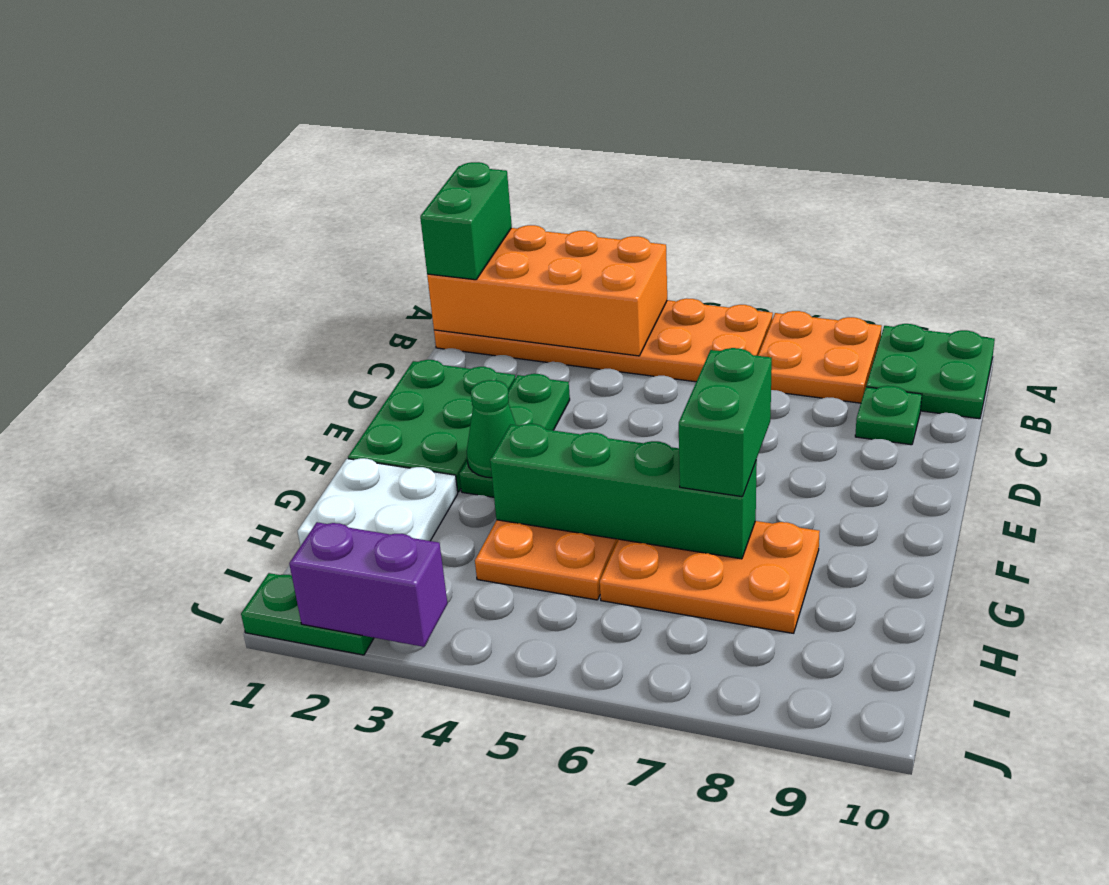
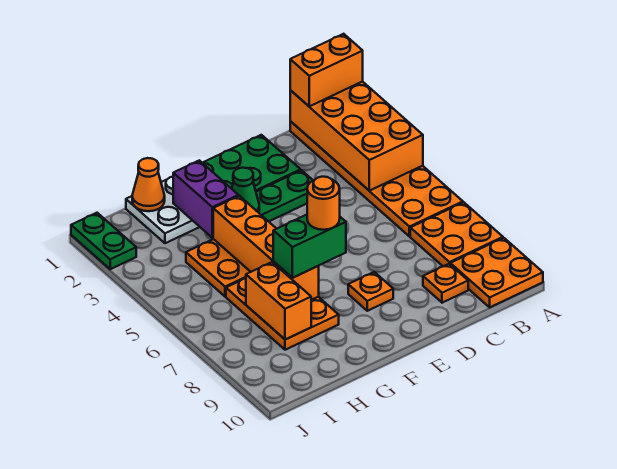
green brick A1:B1 level 3 -> orange brick A1:B1 level 3
green plate A9:B10 level 1 -> orange plate A9:B10 level 1
green plate C9 level 1 -> orange plate C9 level 1
none -> orange plate E8 level 1
none -> orange round brick F7 level 4
green brick G4:G7 level 2 -> orange brick G4:G7 level 2
none -> orange cone H1 level 2
none -> orange brick H7:H8 level 2
purple brick J2:J3 level 2 -> purple brick G2:G3 level 2

